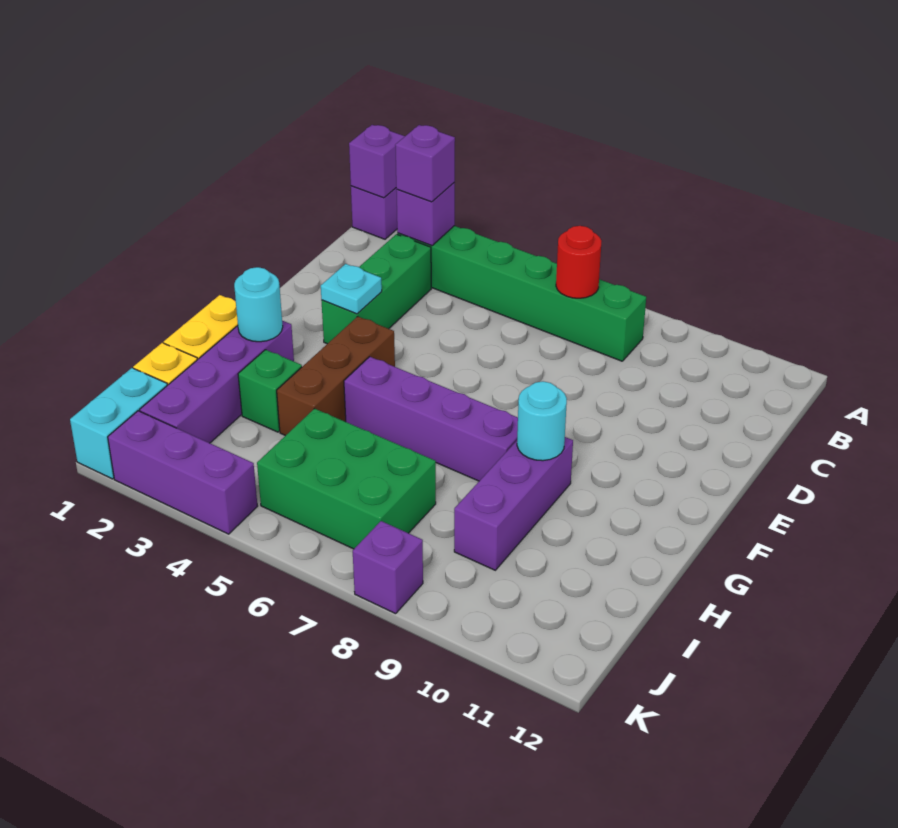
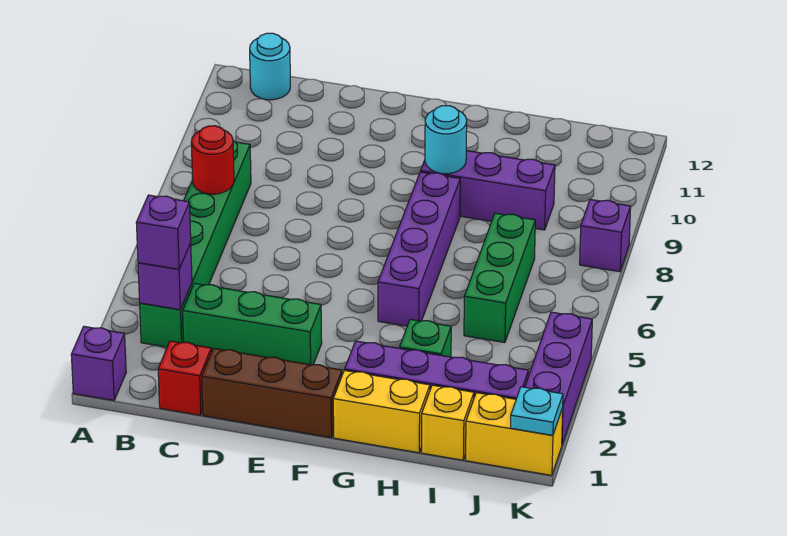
purple brick A1 level 2 -> none
none -> red brick C1 level 1
cyan plate E3 level 2 -> cyan plate K1 level 2
brown brick F4:H4 level 1 -> brown brick D1:F1 level 1
cyan round brick G2 level 2 -> cyan round brick B12 level 1
green brick I5:J7 level 1 -> green brick I5:I7 level 1
cyan brick J1:K1 level 1 -> yellow brick J1:K1 level 1

